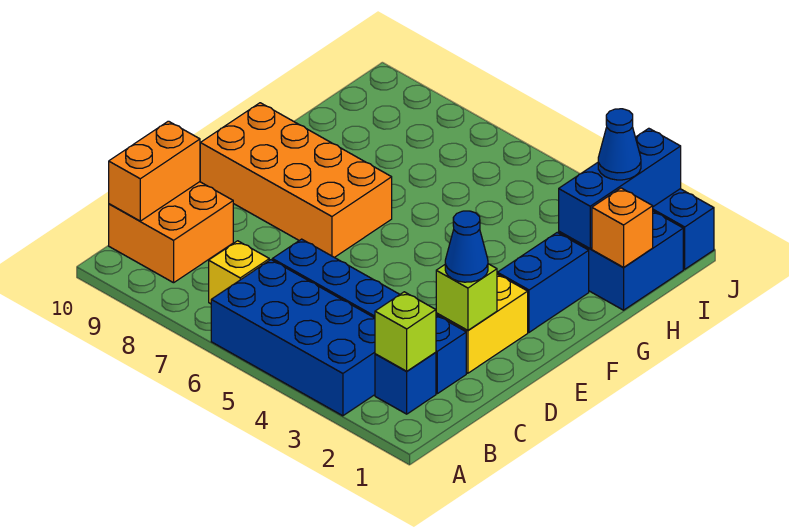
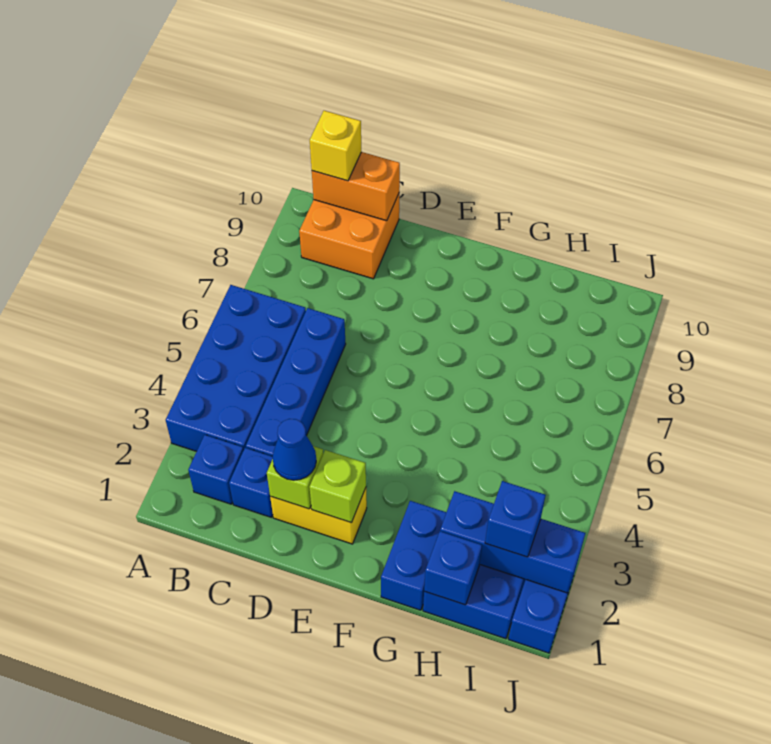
lime brick B2 level 2 -> lime brick E2 level 2
yellow brick B7 level 1 -> yellow brick B10 level 3
orange brick E7:F10 level 1 -> none
blue brick F2:G2 level 1 -> blue brick G1:G2 level 1
orange brick H1 level 2 -> blue brick H1 level 2
blue cone I2 level 3 -> blue brick I2 level 3

